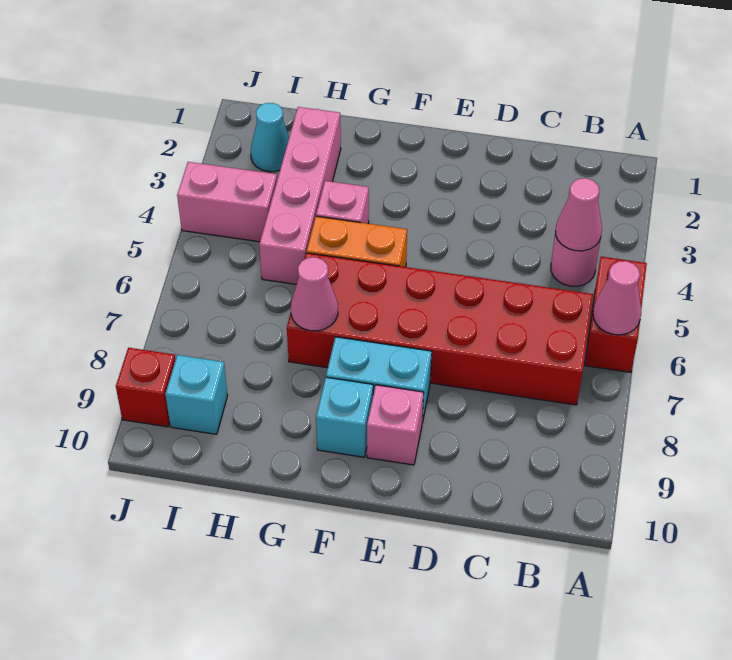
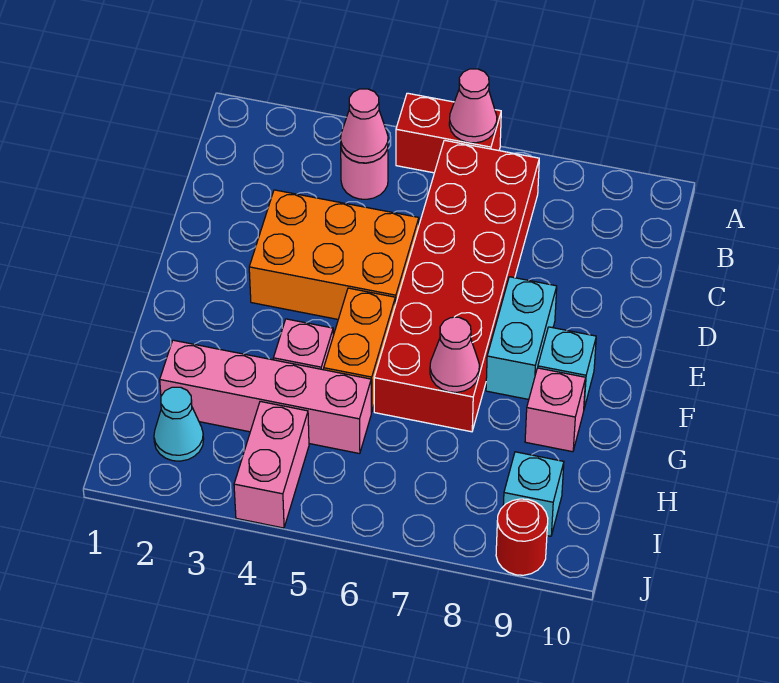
none -> orange brick D3:E5 level 1
pink brick E9 level 1 -> pink brick G9 level 1
red brick J9 level 1 -> red round brick J9 level 1

